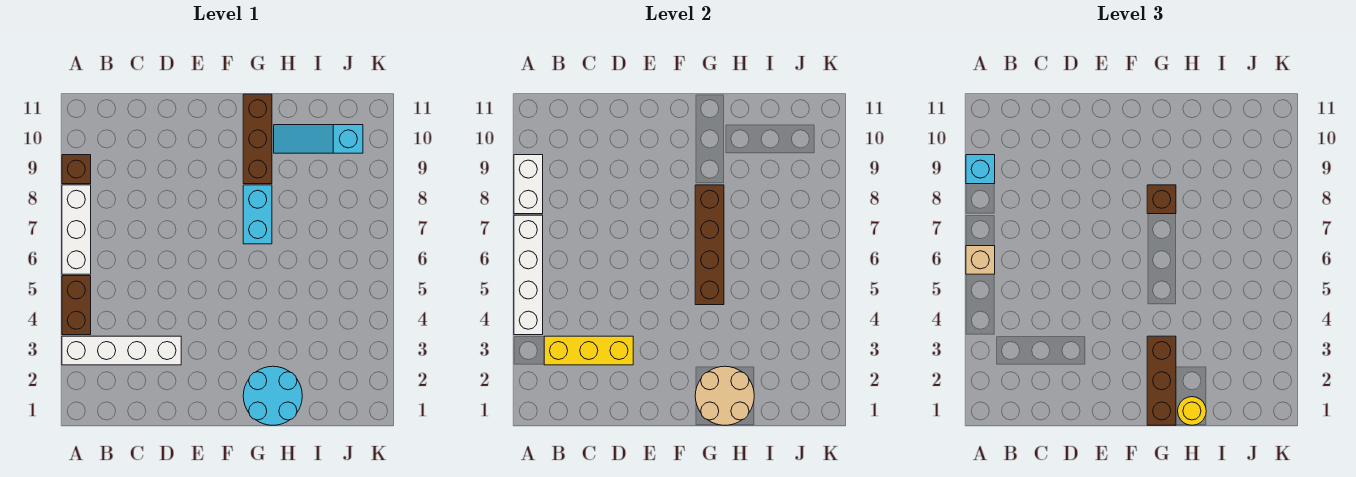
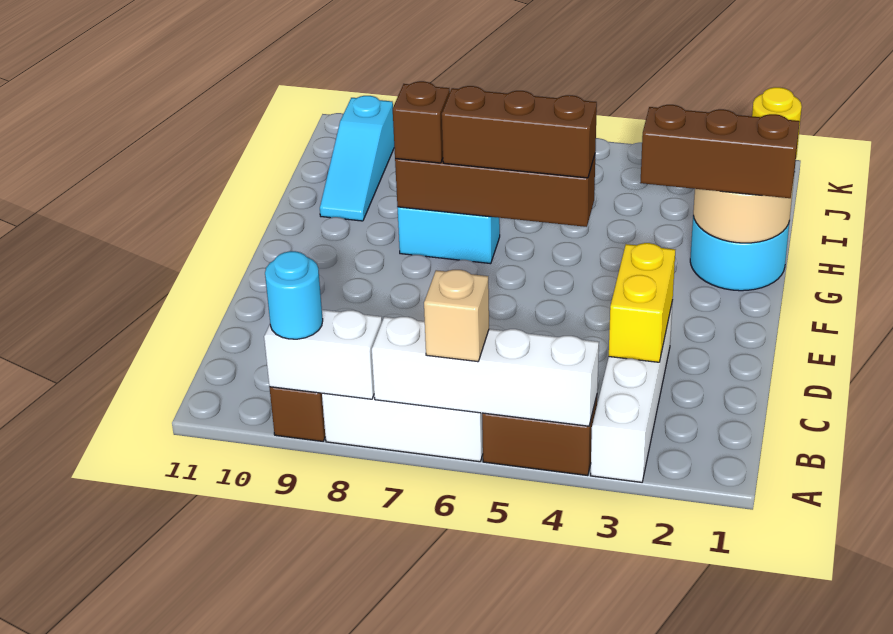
cyan brick A9 level 3 -> cyan round brick A9 level 3
yellow brick B3:D3 level 2 -> yellow brick C3:D3 level 2
brown brick G9:G11 level 1 -> brown brick G5:G7 level 3

